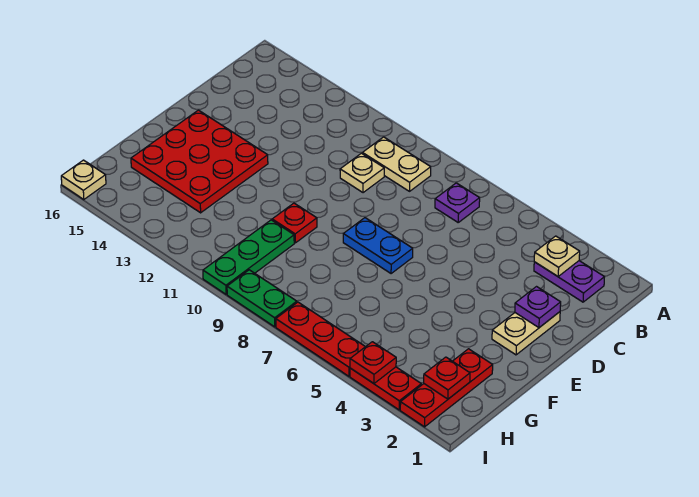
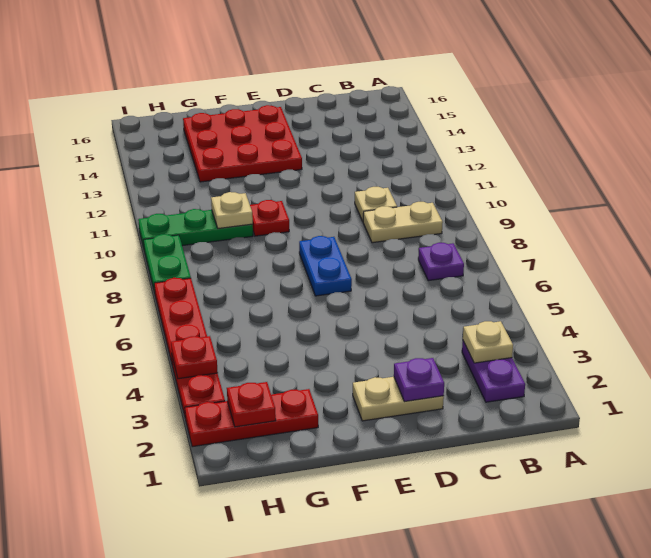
tan plate B9:B10 level 1 -> tan plate B9:C9 level 1
tan plate I16 level 1 -> tan plate G10 level 2

